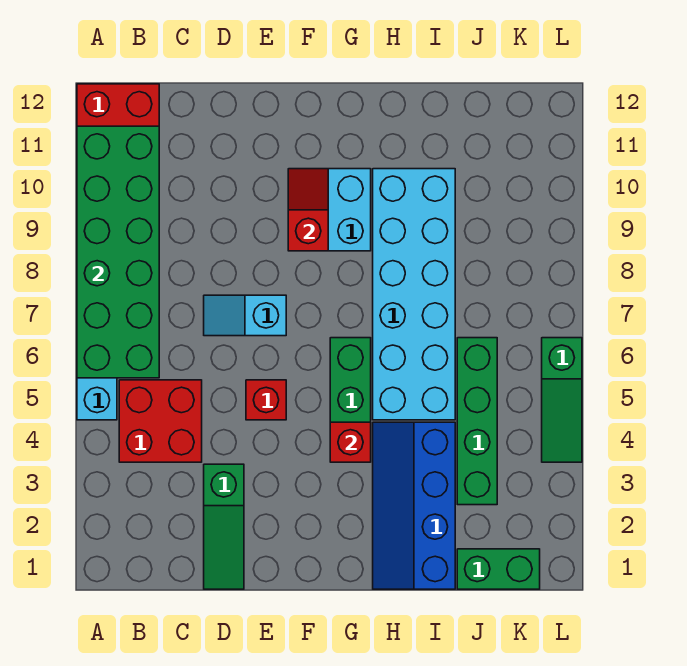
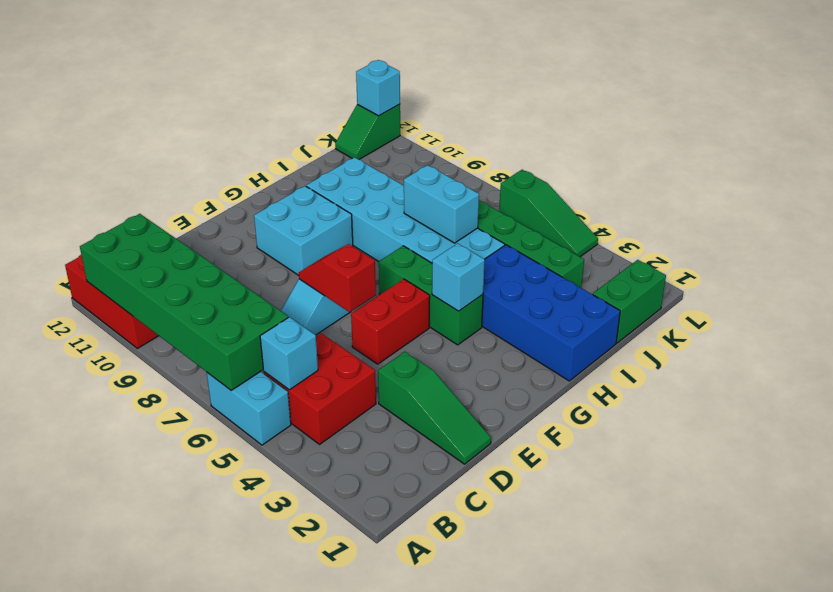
none -> cyan brick B5 level 2
red brick E5 level 1 -> red brick E5:F5 level 1
red slope F9:F10 level 2 top 9 -> red slope E6:E7 level 2 top 6
red brick G4 level 2 -> cyan brick G4 level 2
blue slope H1:I4 level 1 top I -> blue brick H1:I4 level 1
none -> cyan brick I6:I7 level 2
none -> green slope K12:L12 level 1 top L
none -> cyan brick L12 level 2

